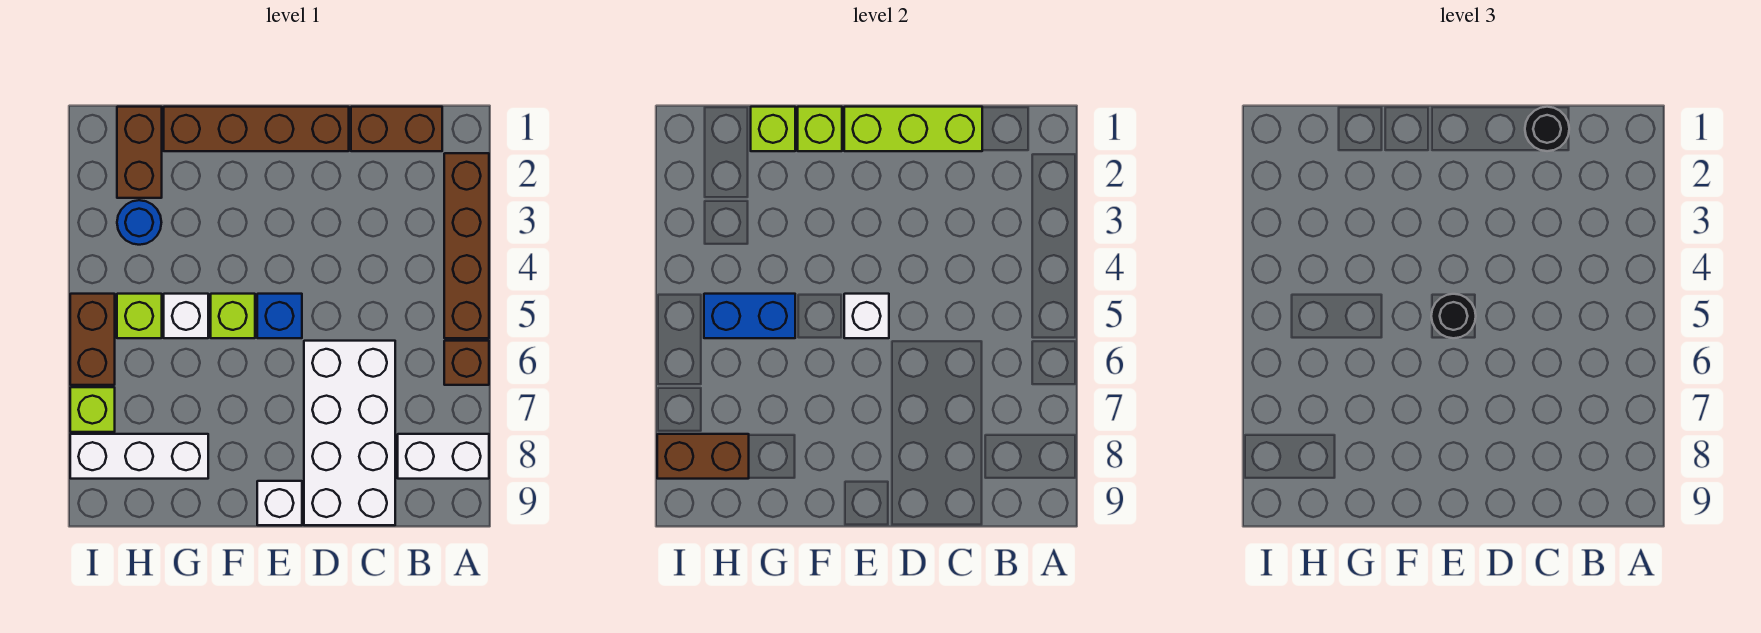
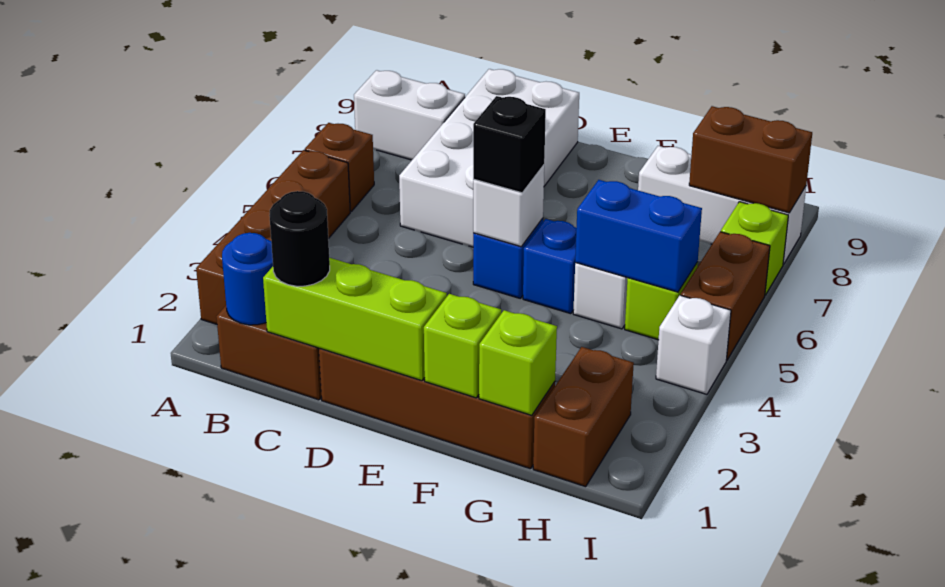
black round brick E5 level 3 -> black brick E5 level 3
white brick E9 level 1 -> white brick I4 level 1
lime brick F5 level 1 -> blue brick F5 level 1
blue round brick H3 level 1 -> blue round brick B1 level 2

